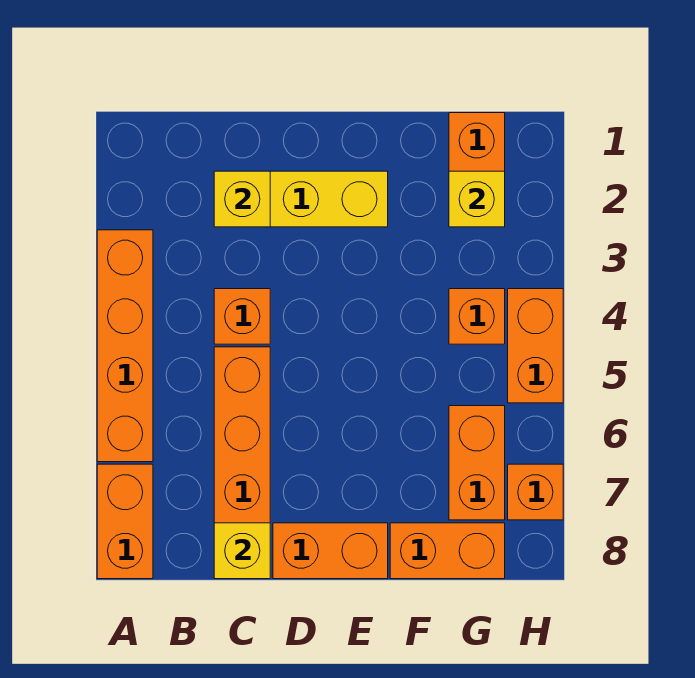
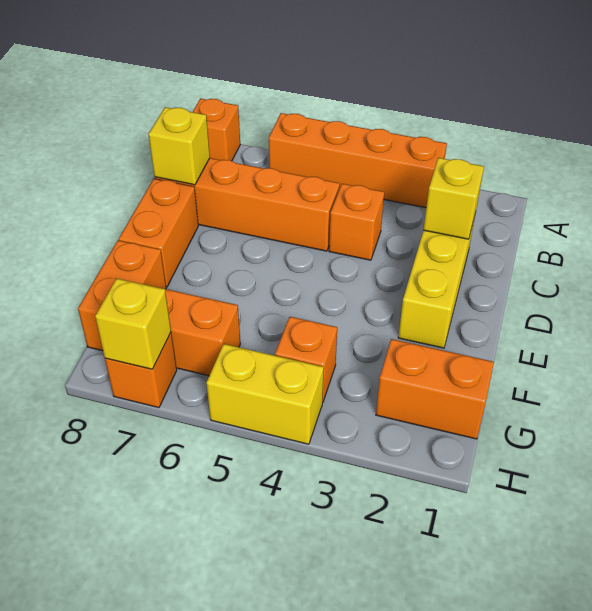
orange brick A7:A8 level 1 -> orange brick A8 level 1
yellow brick G2 level 2 -> yellow brick H7 level 2
orange brick H4:H5 level 1 -> yellow brick H4:H5 level 1

